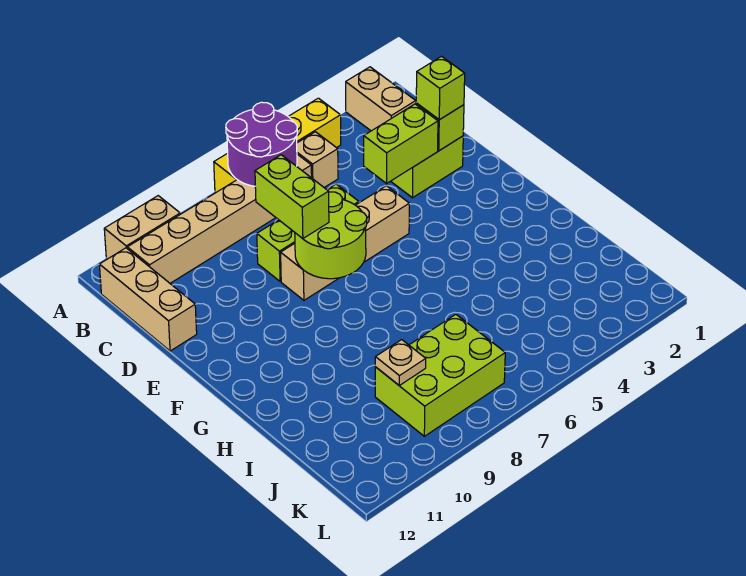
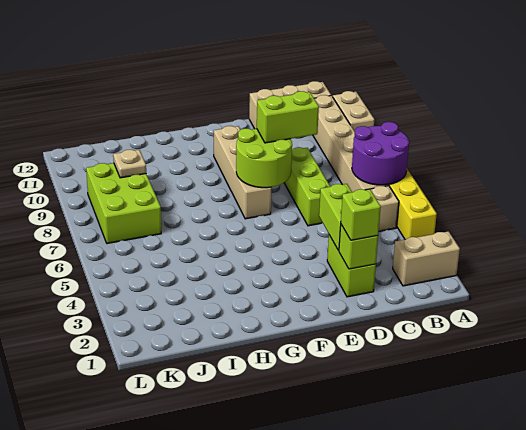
tan brick E5:E8 level 1 -> tan brick F7:F10 level 1

